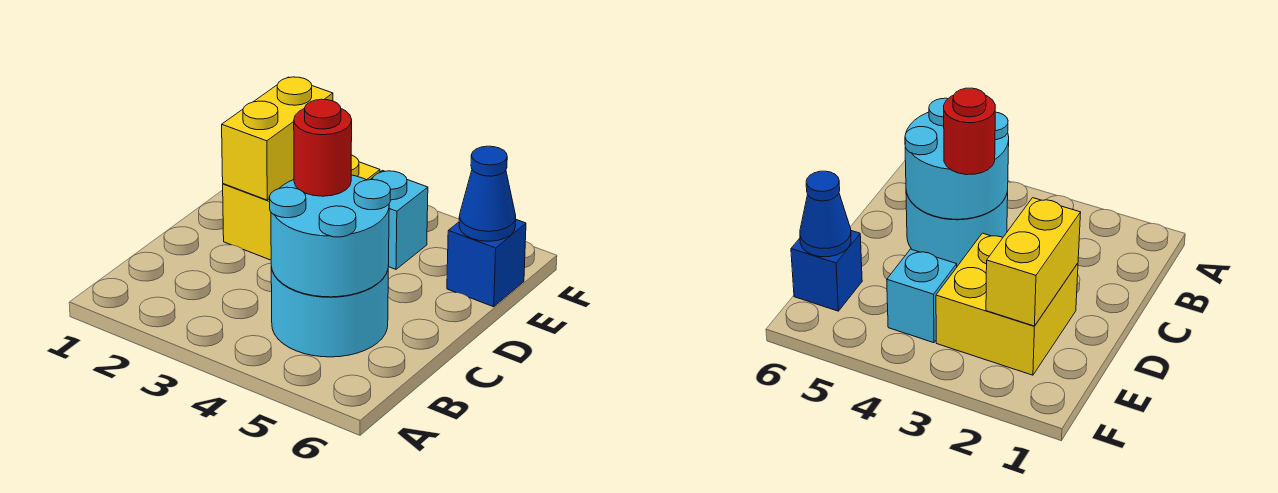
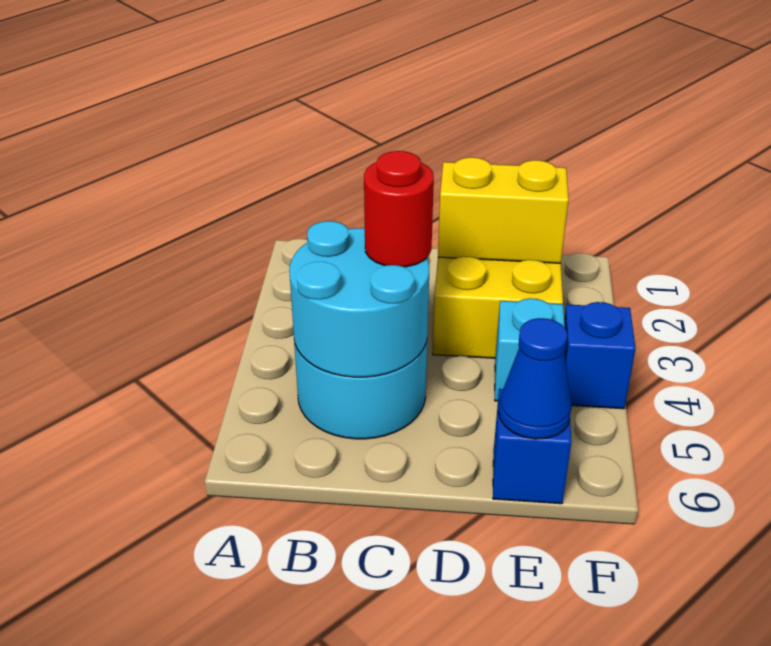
none -> blue brick F4 level 1

